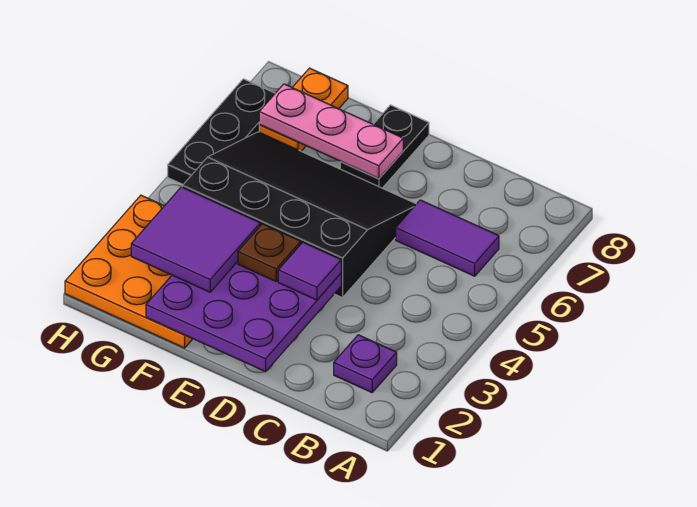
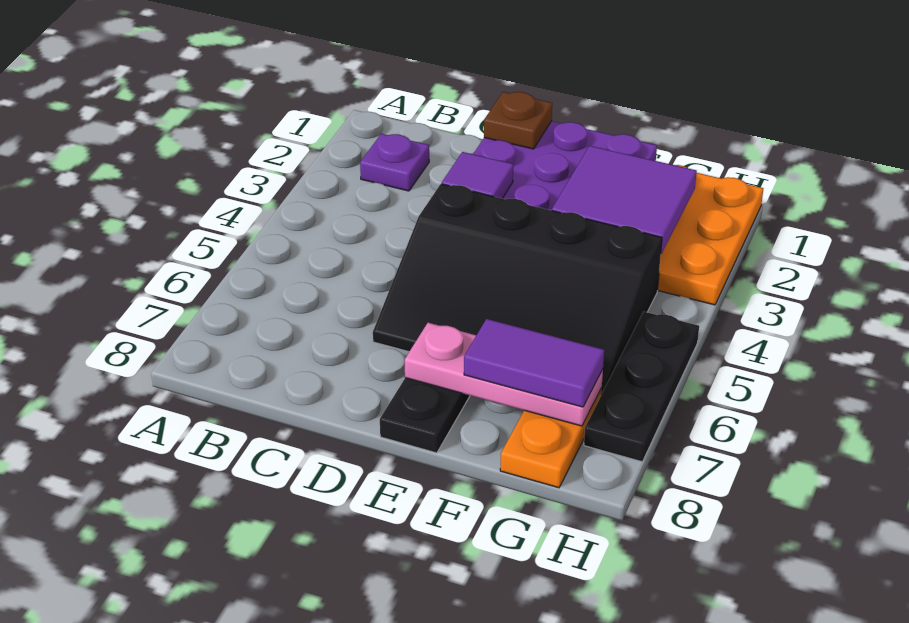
purple tile B6:C6 level 1 -> purple tile F7:G7 level 3
brown plate E3 level 3 -> brown plate D1 level 3

